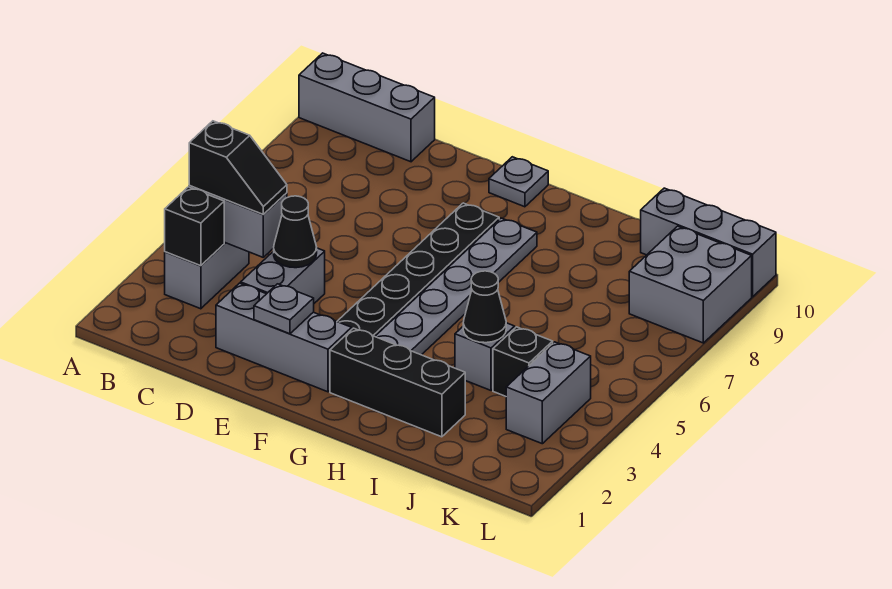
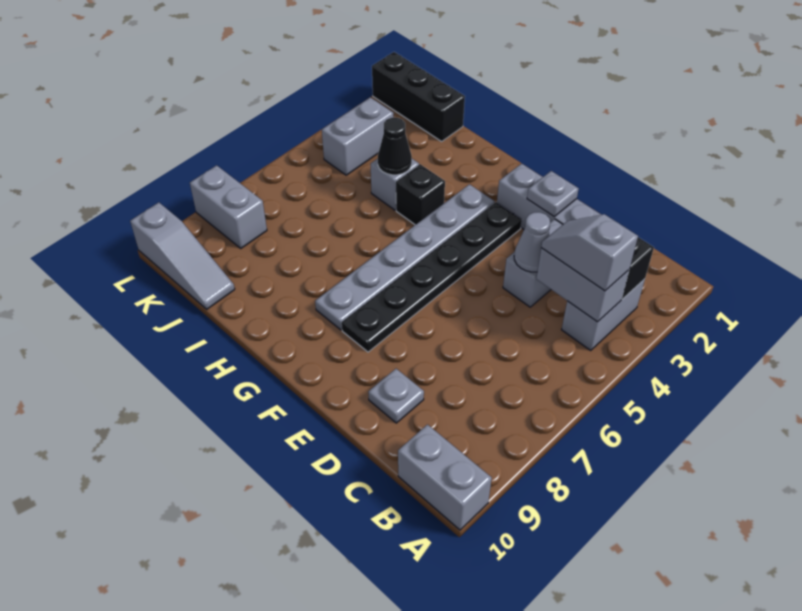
grey brick A10:C10 level 1 -> grey brick A10:B10 level 1
black slope B4:C4 level 3 top B -> grey slope B4:C4 level 3 top B
black cone D4 level 2 -> grey cone D4 level 2
grey plate F10 level 1 -> grey plate D9 level 1
black brick G2:I2 level 1 -> black brick J1:L1 level 1
black brick J4 level 1 -> black brick H4 level 1
grey brick J10:L10 level 1 -> grey slope J10:L10 level 1 top L
grey brick K8:L9 level 1 -> grey brick K8:L8 level 1

